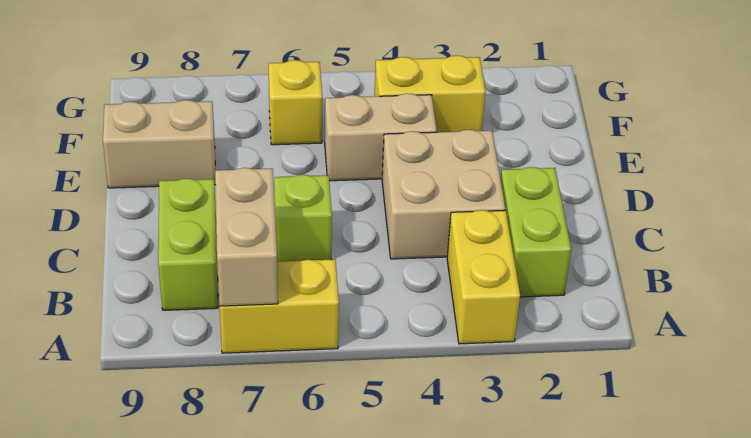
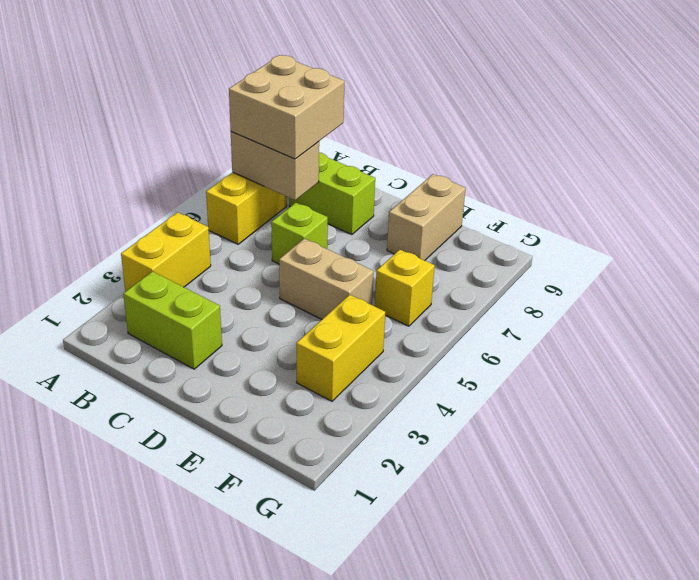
yellow brick A3:B3 level 1 -> yellow brick A3:A4 level 1
tan brick C3:D4 level 1 -> tan brick A7:B8 level 3
tan brick E4:E5 level 1 -> tan brick D5:E5 level 1

